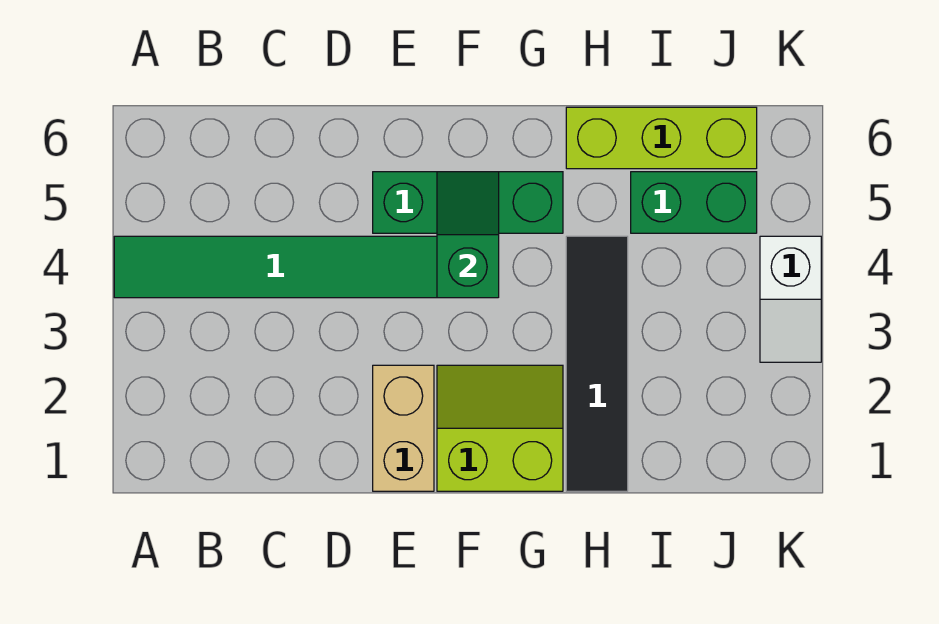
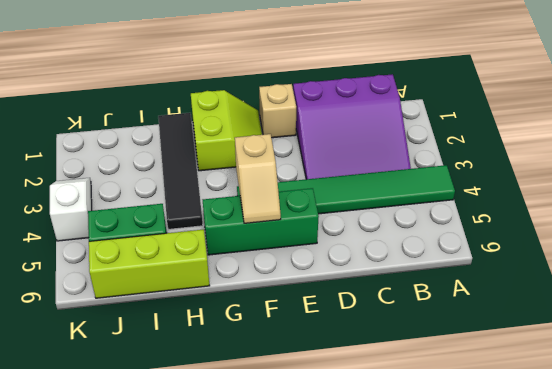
none -> purple slope B1:D3 level 1 top 1
tan brick E1:E2 level 1 -> tan brick E1 level 1
lime slope F1:G2 level 1 top 1 -> lime slope F1:G2 level 1 top G
green slope F4:F5 level 2 top 4 -> tan slope F4:F5 level 2 top 4

